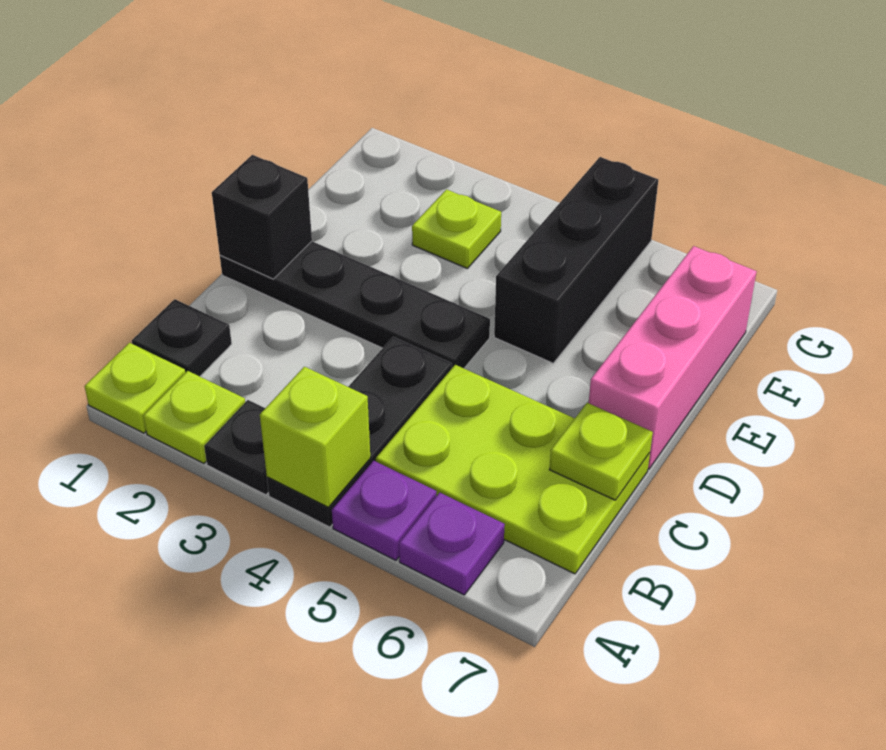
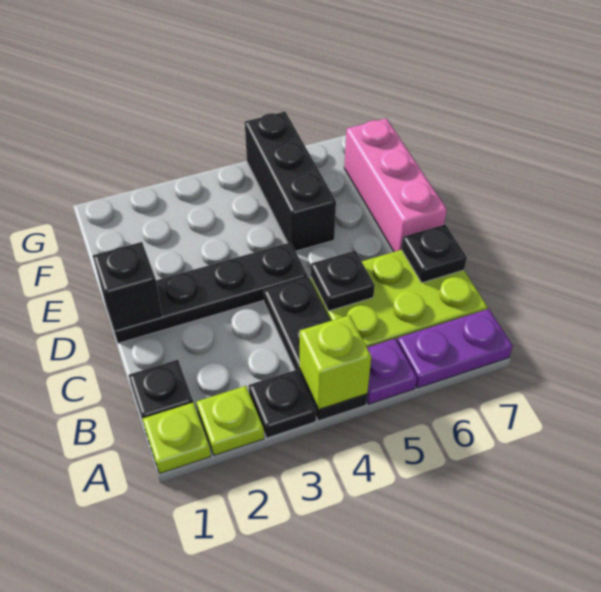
purple plate A6 level 1 -> purple plate A6:A7 level 1
none -> black plate C5 level 2
lime plate C7 level 2 -> black plate C7 level 2
lime plate F3 level 1 -> none

